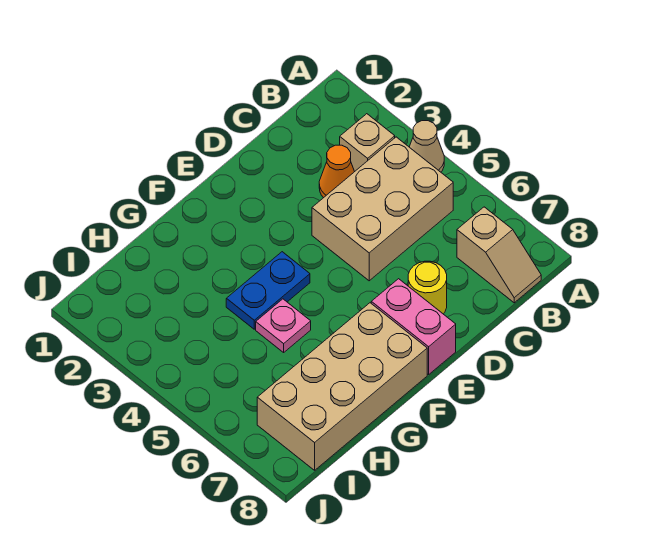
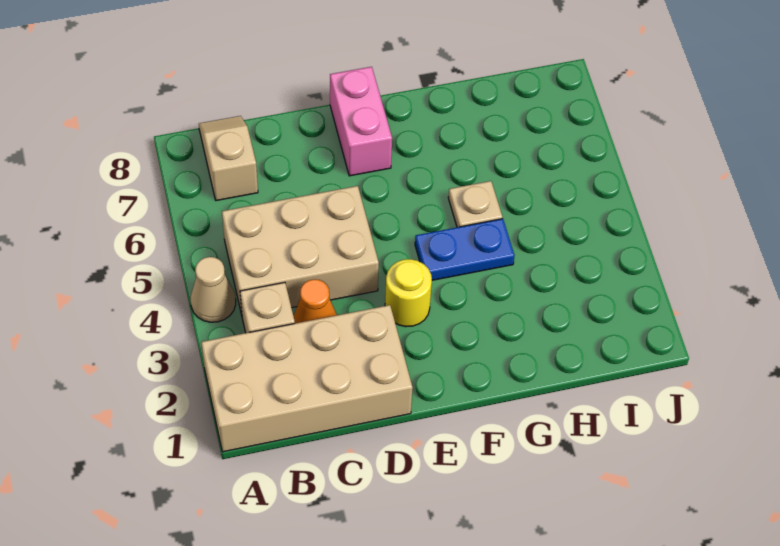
yellow round brick D7 level 1 -> yellow round brick E3 level 1
tan brick F7:I8 level 1 -> tan brick A1:D2 level 1
pink plate G5 level 1 -> tan plate G5 level 1

